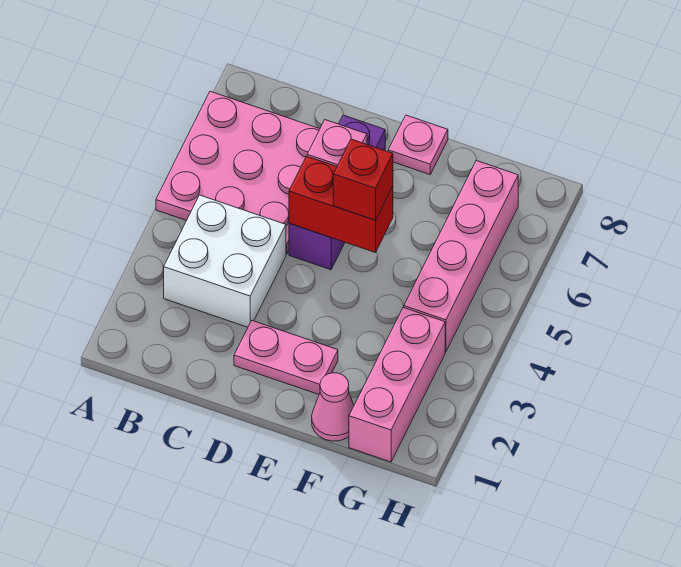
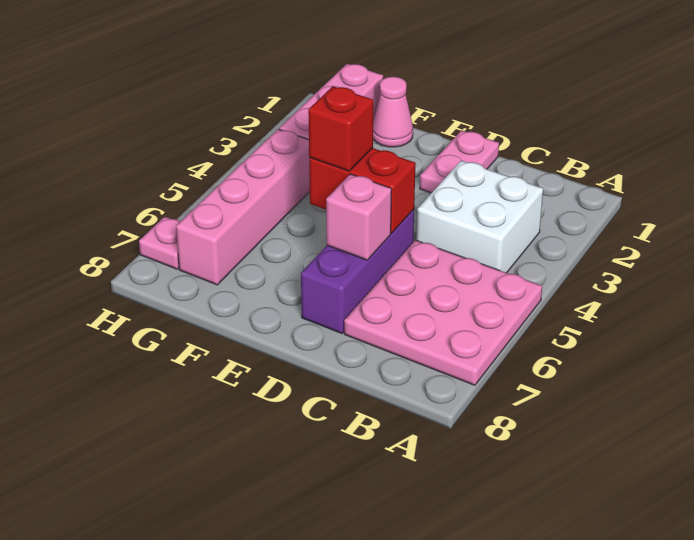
pink plate D2:E2 level 1 -> pink plate D1:D2 level 1
pink plate E8 level 1 -> pink plate H7 level 1

